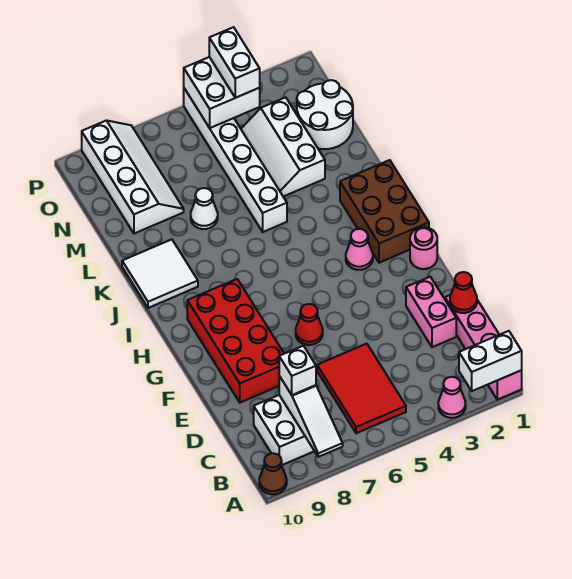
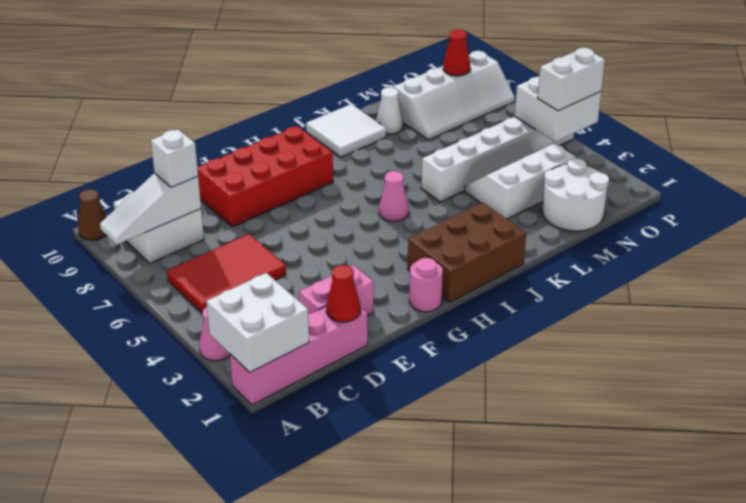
white brick A1:A2 level 2 -> white brick A1:B2 level 2
red cone F6 level 1 -> red cone O9 level 2
pink cone H3 level 1 -> pink cone I5 level 1
white cone L7 level 1 -> white cone L9 level 1

